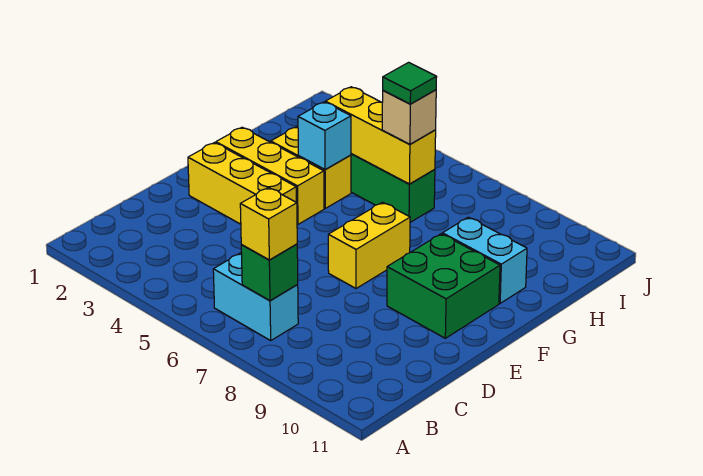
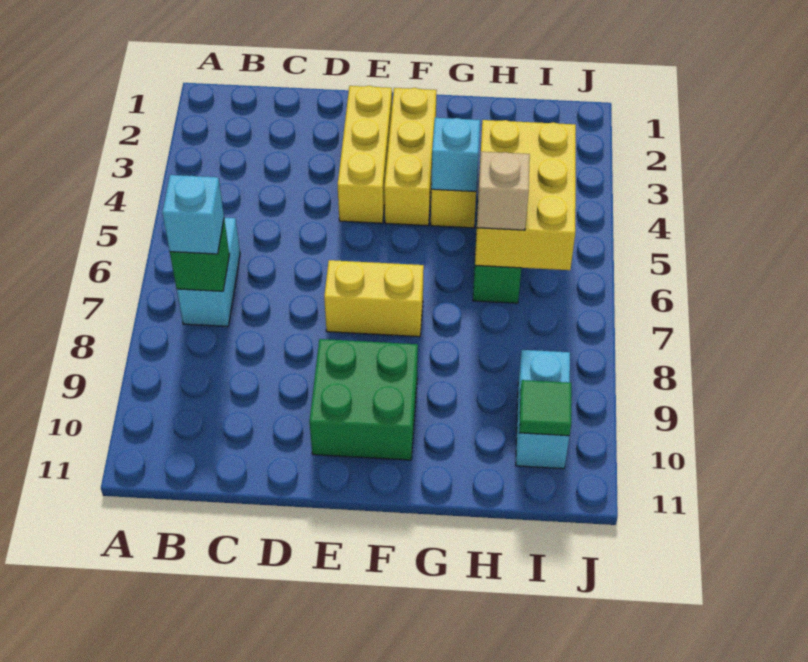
yellow brick B7 level 3 -> cyan brick B7 level 3
cyan brick G9:G10 level 1 -> cyan brick I9:I10 level 1
yellow brick H4:H6 level 2 -> yellow brick H4:I6 level 2
green tile H6 level 4 -> green tile I10 level 2

